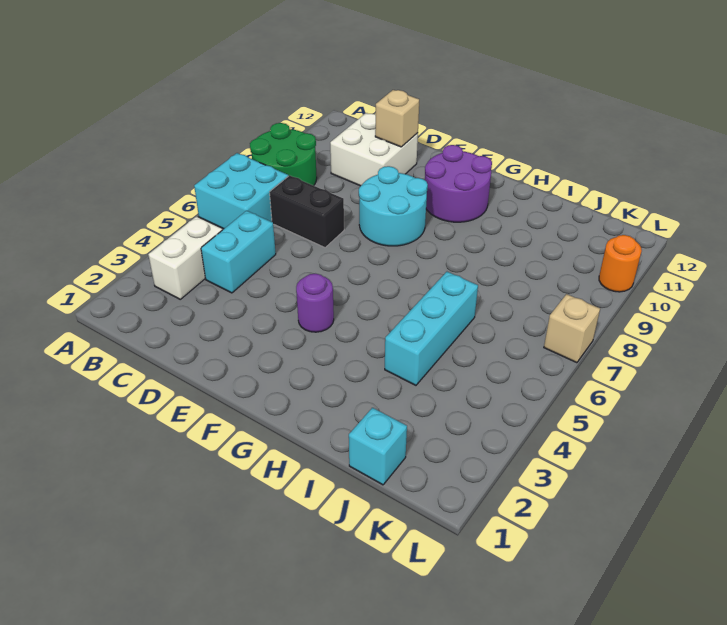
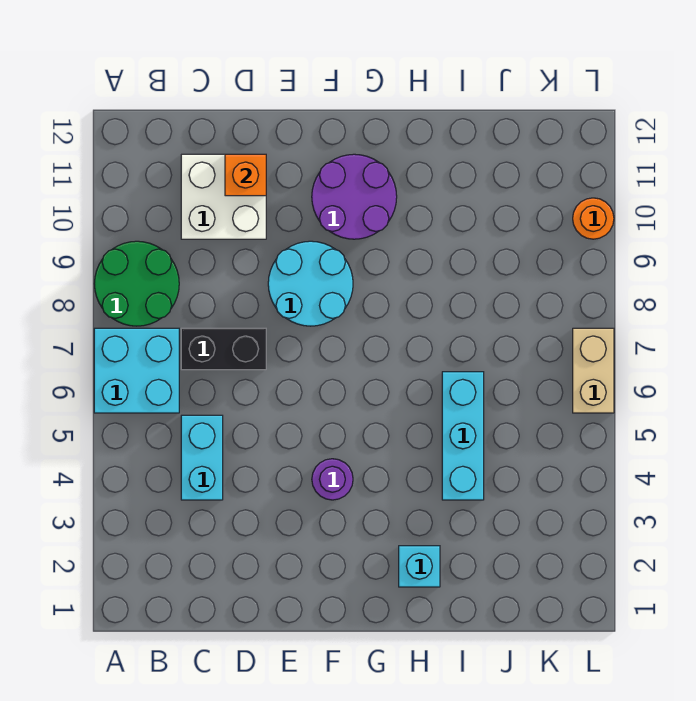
white brick B3:B4 level 1 -> none
tan brick D11 level 2 -> orange brick D11 level 2
cyan brick J1 level 1 -> cyan brick H2 level 1
tan brick L7 level 1 -> tan brick L6:L7 level 1

